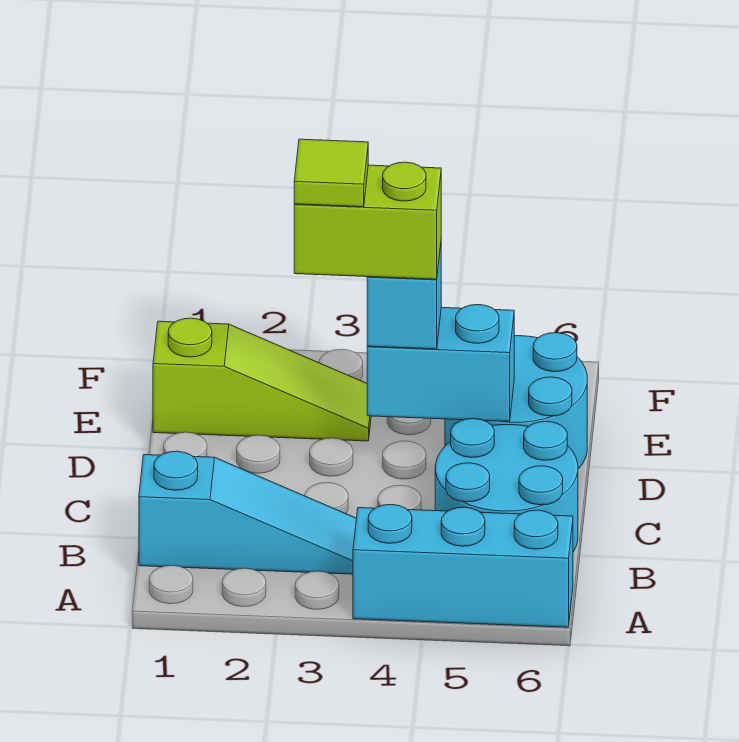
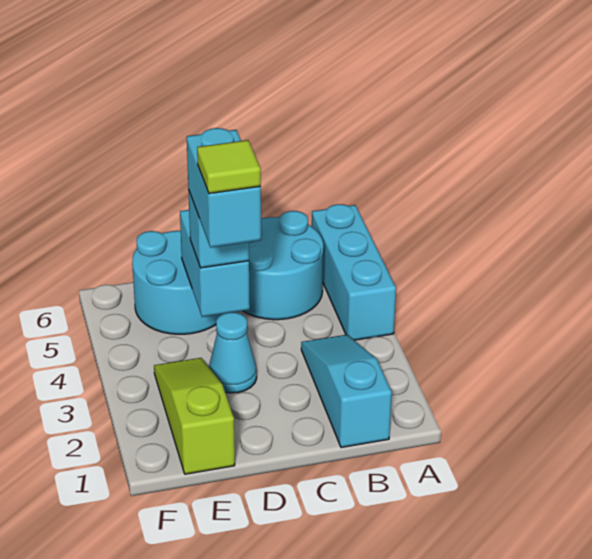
none -> cyan cone D3 level 1
lime brick D3:D4 level 4 -> cyan brick D3:D4 level 4

